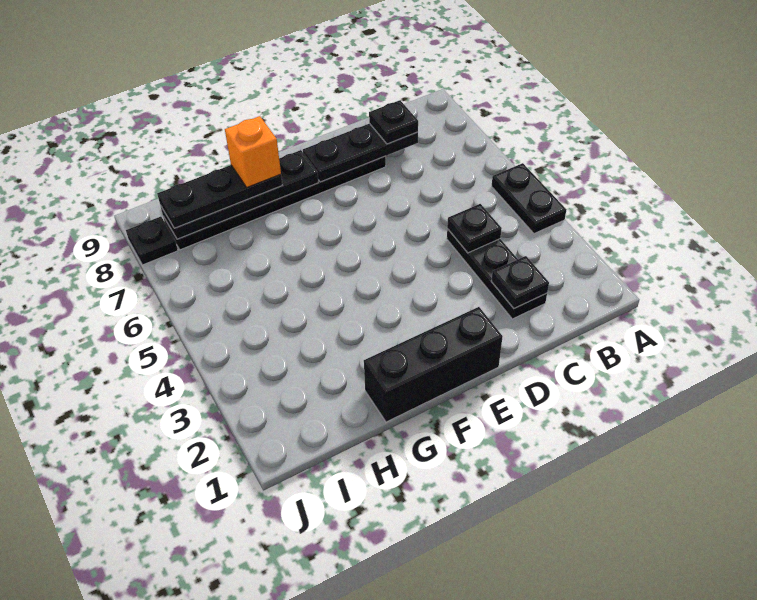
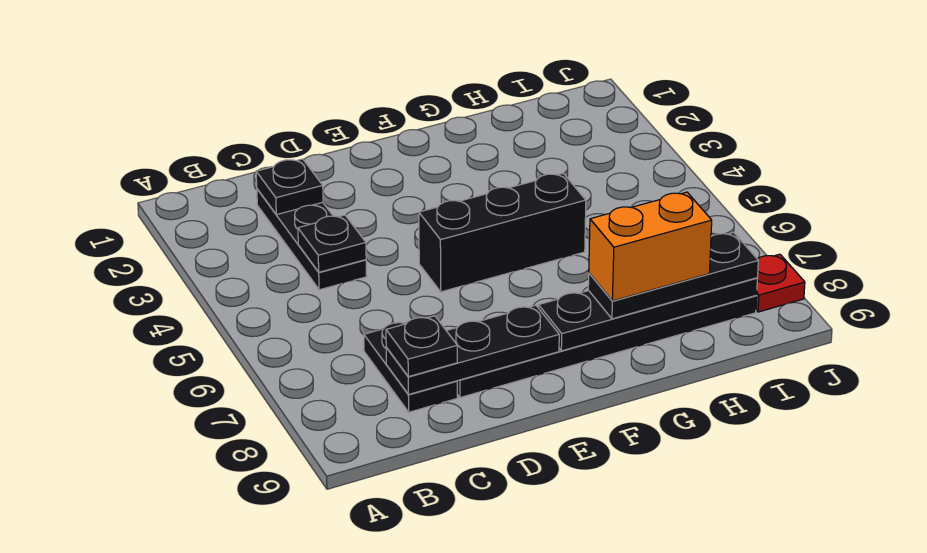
black plate A4:A5 level 1 -> black plate C7:C8 level 1
black brick E1:G1 level 1 -> black brick E5:G5 level 1
orange brick G8 level 4 -> orange brick G8:H8 level 4
black plate J8 level 1 -> red plate J8 level 1

